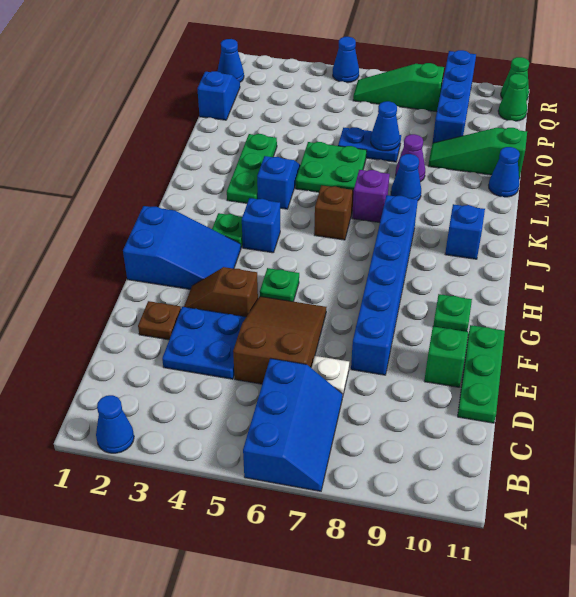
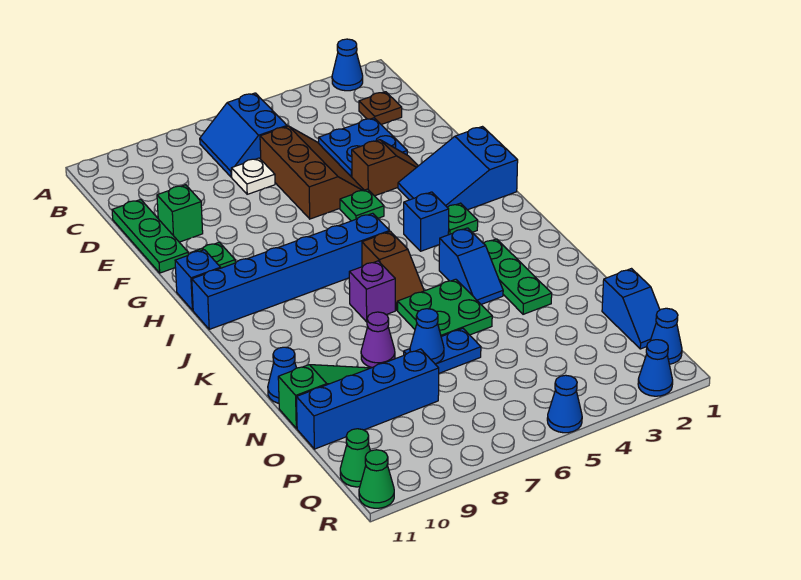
blue slope A6:C7 level 1 top 6 -> blue slope B6:C7 level 1 top 6
brown slope D5:F6 level 1 top D -> brown slope D5:F6 level 1 top 6
brown plate E2 level 1 -> brown plate C2 level 1
blue brick E8:J8 level 1 -> blue brick I6:I11 level 1
blue brick J10 level 1 -> blue brick H11 level 1
blue cone L8 level 1 -> blue cone R2 level 1
blue brick O9:R9 level 1 -> blue brick O8:O11 level 1
green slope Q6:Q8 level 1 top 8 -> none

